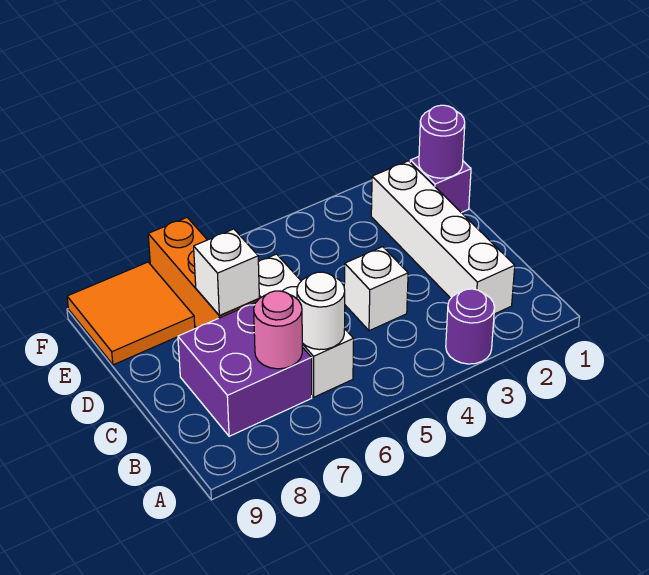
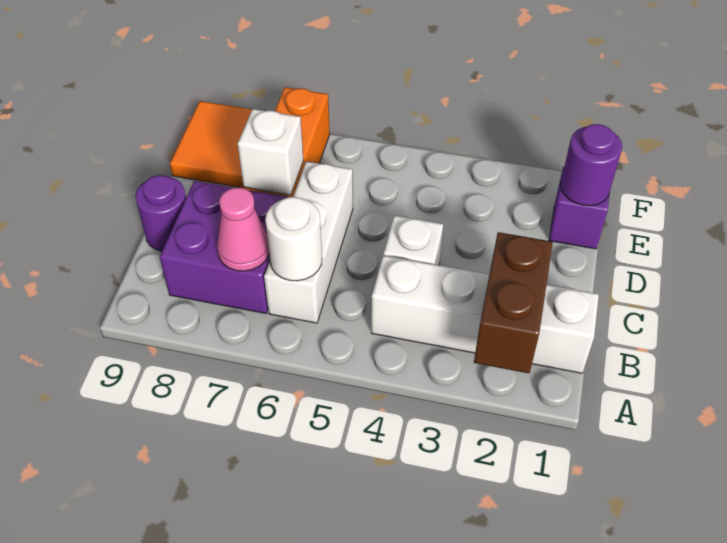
none -> brown brick A2:B2 level 2
purple round brick A3 level 1 -> purple round brick C9 level 1
white brick B2:E2 level 1 -> white brick B1:B4 level 1
pink round brick B7 level 2 -> pink cone B7 level 2

